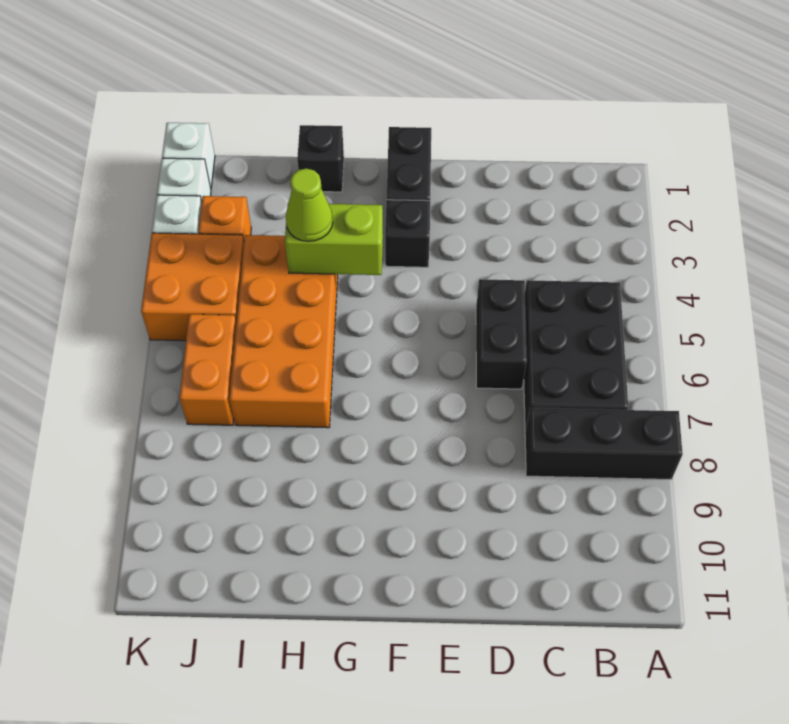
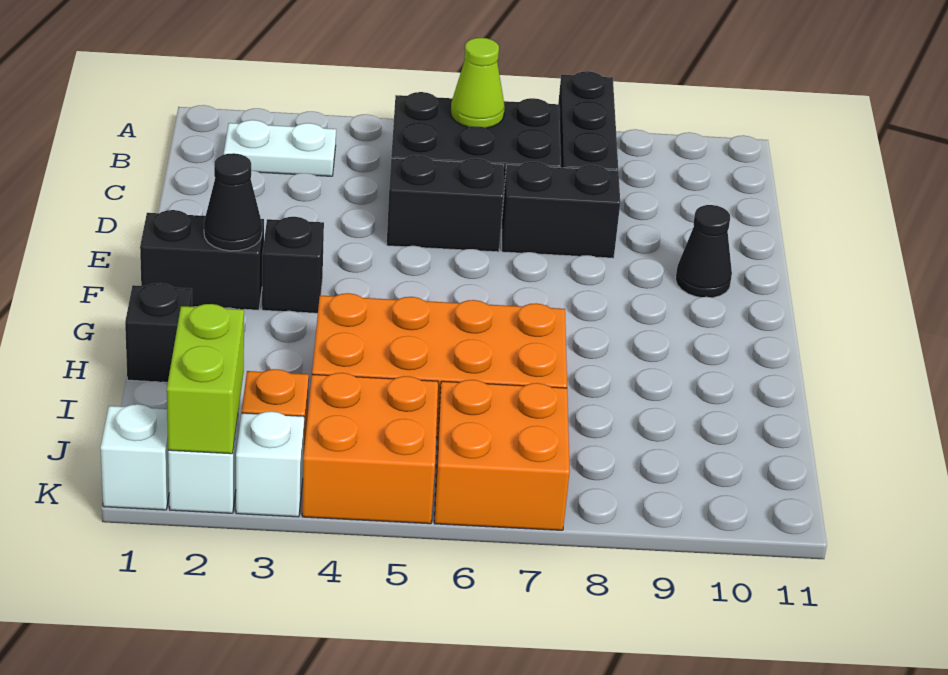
none -> white plate B2:B3 level 1
none -> black brick D7:D8 level 1
none -> black cone E10 level 1
none -> black cone F2 level 2
lime brick G4:H4 level 2 -> lime brick J2:K2 level 2
lime cone H4 level 3 -> lime cone B6 level 2
orange brick J6:J7 level 1 -> orange brick J6:K7 level 1

